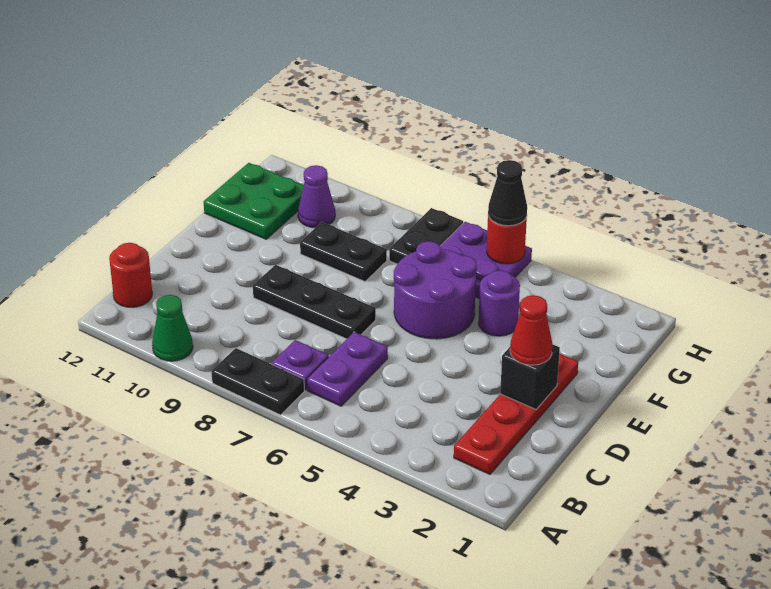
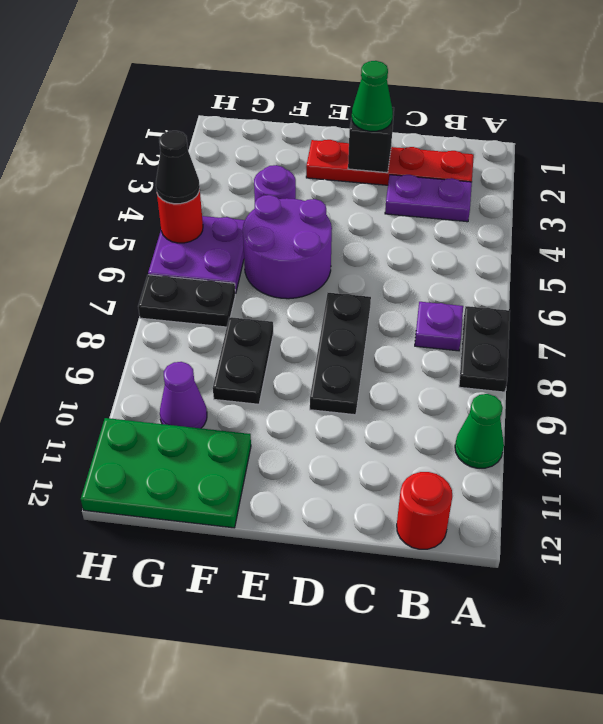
purple plate B6:C6 level 1 -> purple plate B3:C3 level 1
red cone D2 level 3 -> green cone D2 level 3
green plate F11:G12 level 1 -> green plate F11:H12 level 1

